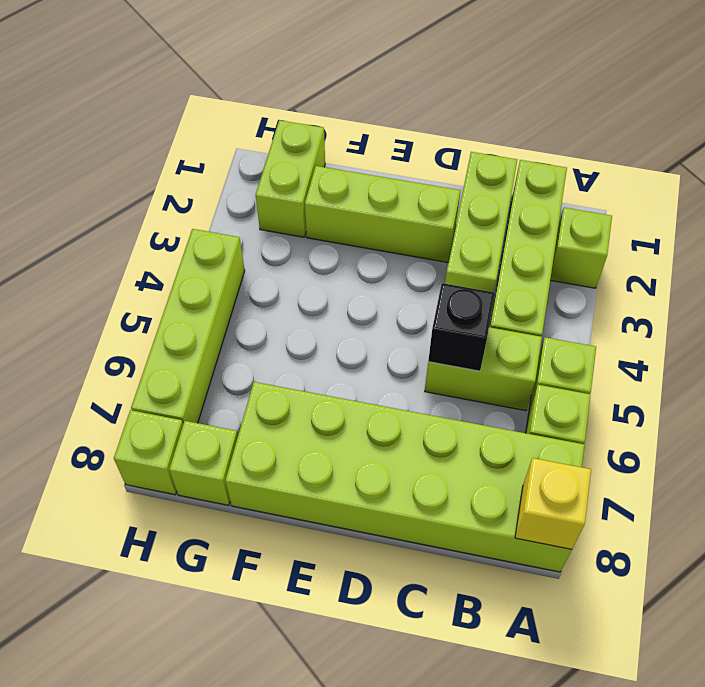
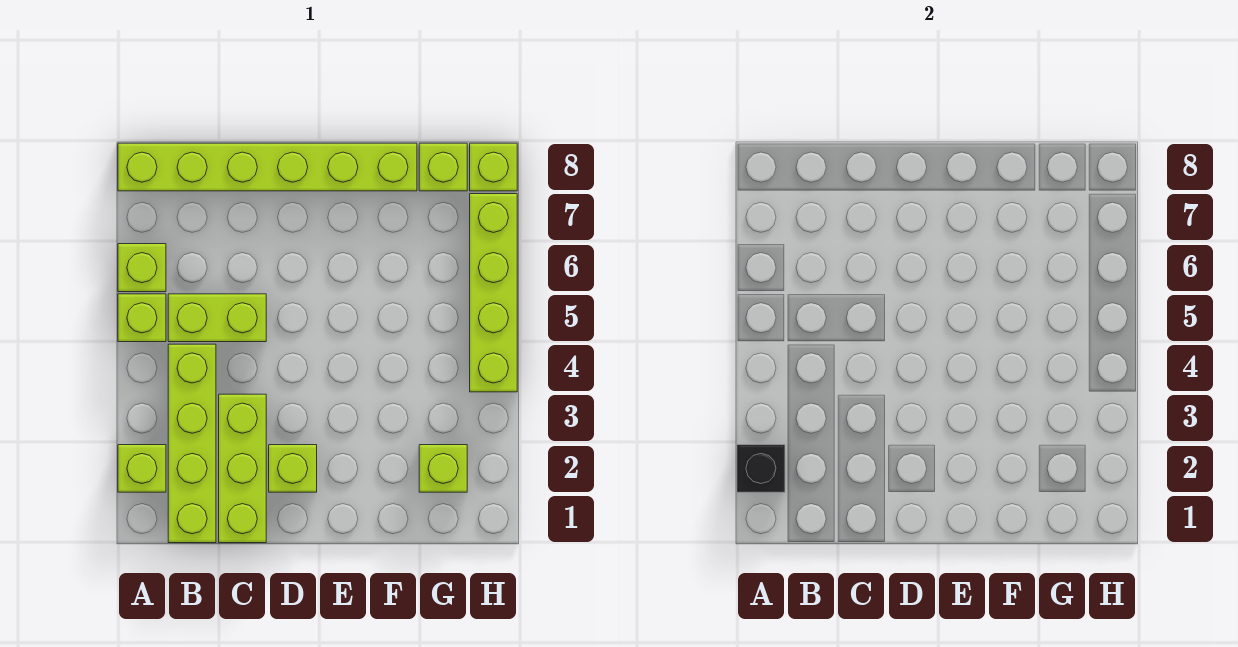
lime brick A7:F8 level 1 -> lime brick A8:F8 level 1
yellow brick A8 level 2 -> none
black brick C5 level 2 -> black brick A2 level 2
lime brick D2:F2 level 1 -> lime brick D2 level 1
lime brick G1:G2 level 1 -> lime brick G2 level 1

